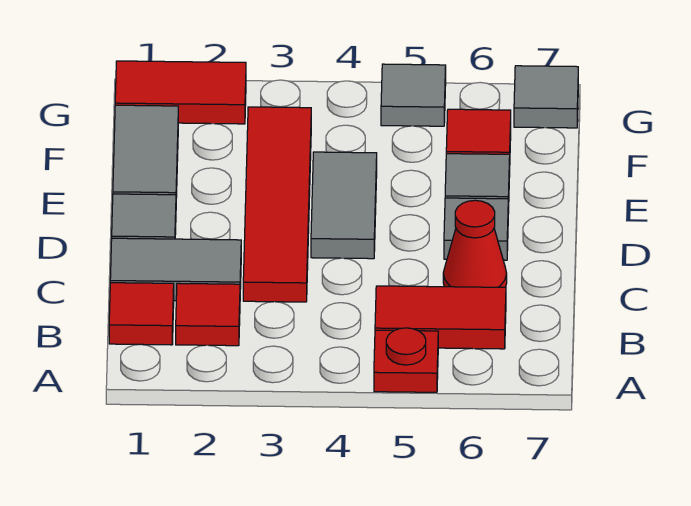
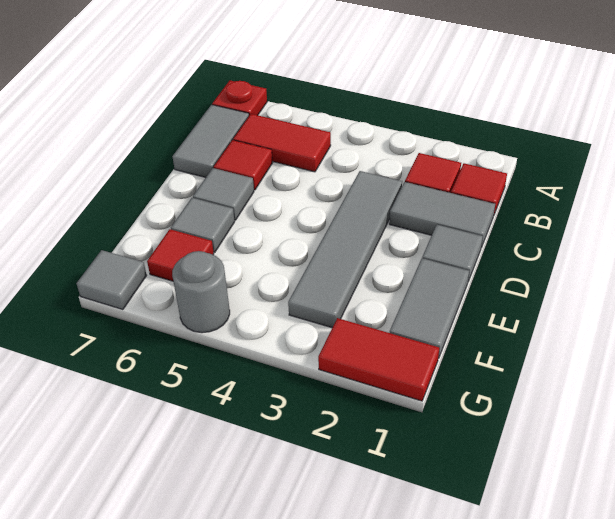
red plate A5 level 1 -> red plate A7 level 1
red tile C3:F3 level 1 -> grey tile C3:F3 level 1
red cone C6 level 1 -> red tile C6 level 1
grey tile D4:E4 level 1 -> grey tile B7:C7 level 1
grey tile G5 level 1 -> grey round brick G5 level 1

